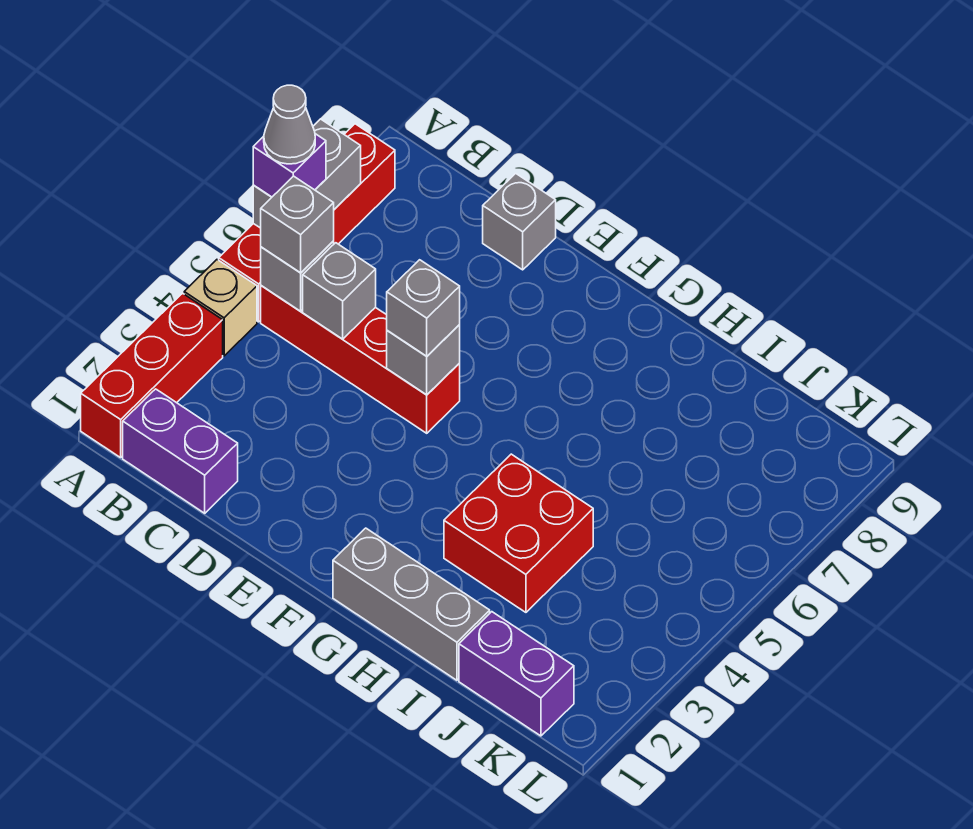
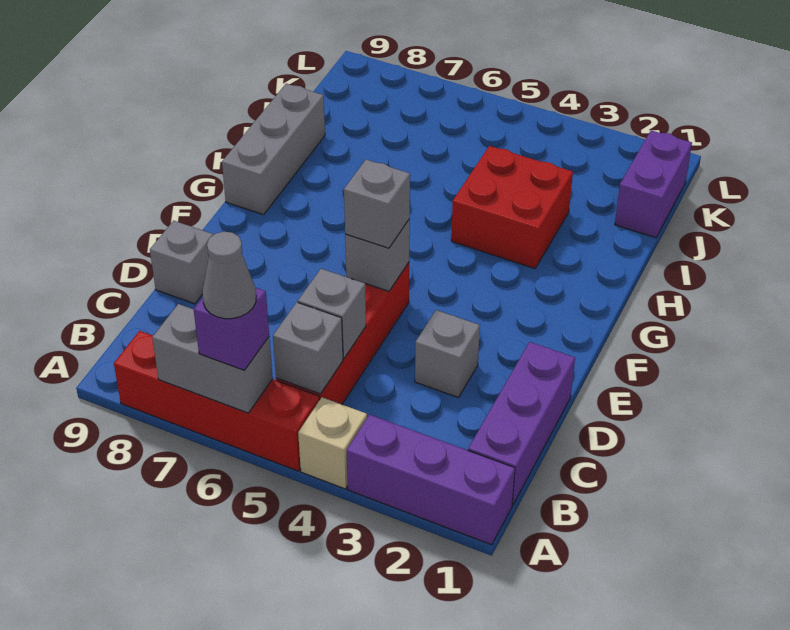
red brick A1:A3 level 1 -> purple brick A1:A3 level 1
purple brick B1:C1 level 1 -> purple brick B1:D1 level 1
grey brick B5 level 3 -> grey brick D3 level 1
grey brick G1:I1 level 1 -> grey brick G9:I9 level 1

